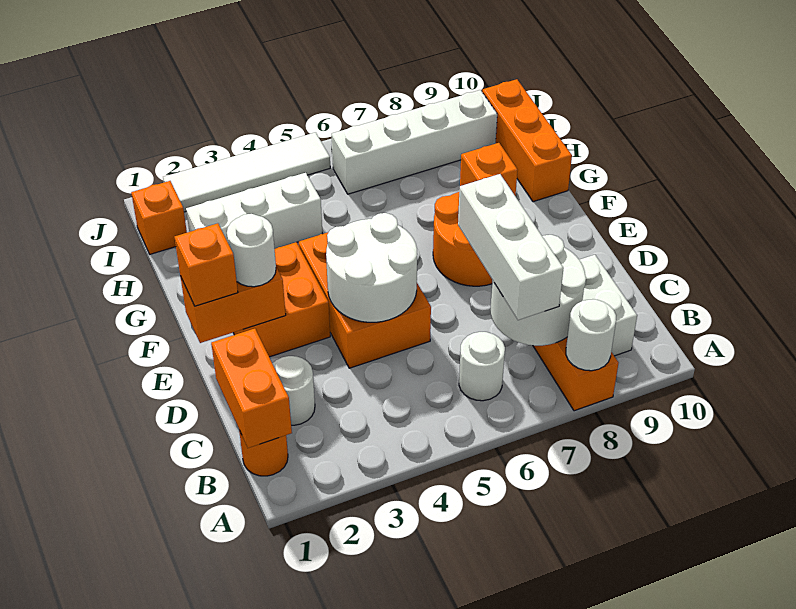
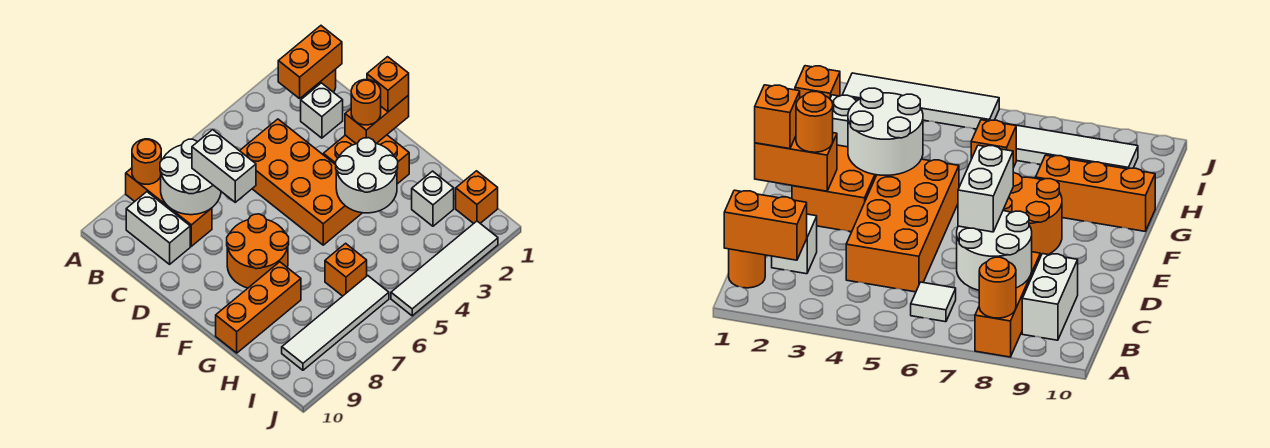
white round brick A8 level 2 -> orange round brick A8 level 2
orange brick B1:C1 level 2 -> orange brick B1:B2 level 2
white round brick B6 level 1 -> white tile B6 level 1
white brick B7:D7 level 3 -> white brick C7:D7 level 3
white round brick C2 level 1 -> white brick C2 level 1
orange brick D4:F5 level 1 -> orange brick C4:F5 level 1
white round brick D4:E5 level 2 -> white round brick F3:G4 level 2
white round brick E2 level 3 -> orange round brick E2 level 3
orange brick F8 level 2 -> orange brick H6 level 1
orange brick G10:I10 level 1 -> orange brick G8:G10 level 1
white brick H2:H4 level 1 -> white brick H2 level 1
white brick I6:I9 level 1 -> white tile I6:I9 level 1

